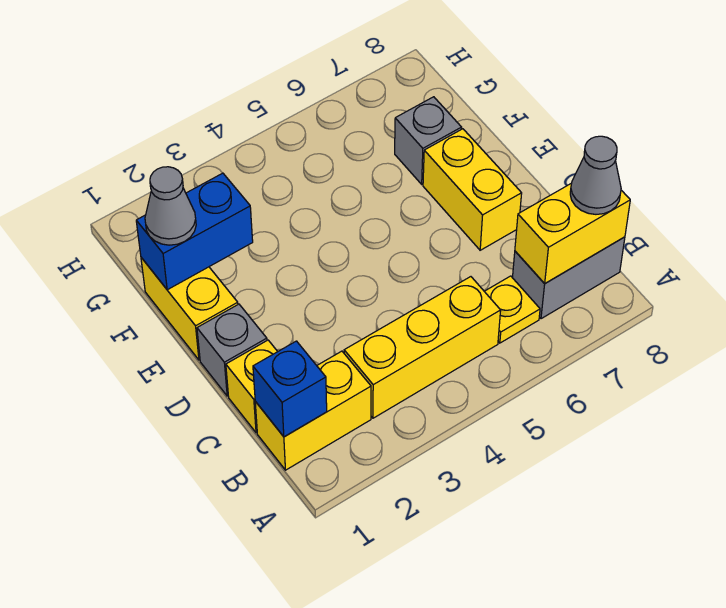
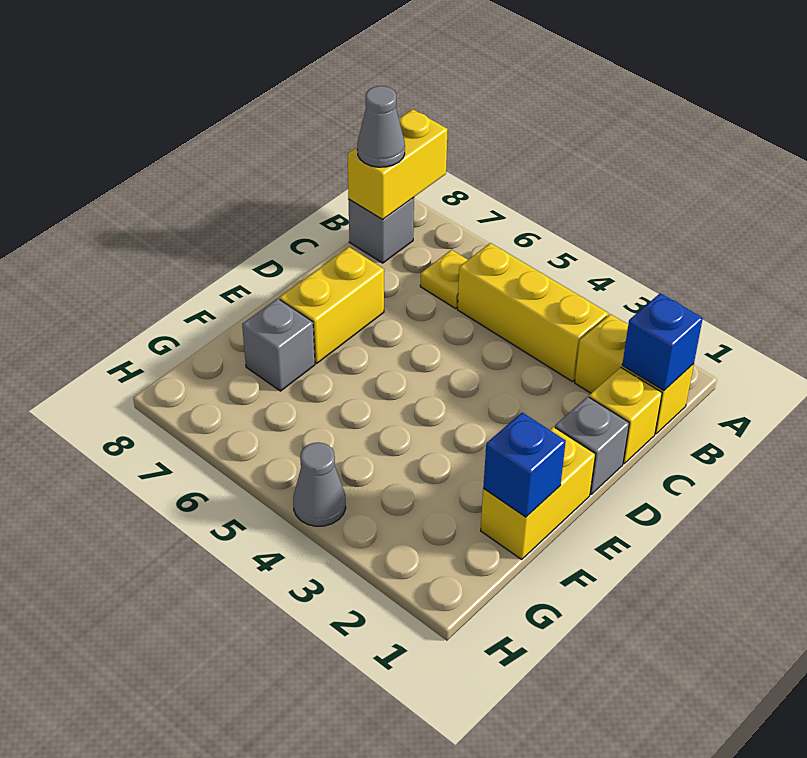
grey brick B7:B8 level 1 -> grey brick B8 level 1
yellow brick B7:B8 level 2 -> yellow brick A8:B8 level 2
blue brick F1:F2 level 2 -> blue brick F1 level 2
grey cone F1 level 3 -> grey cone H4 level 1

